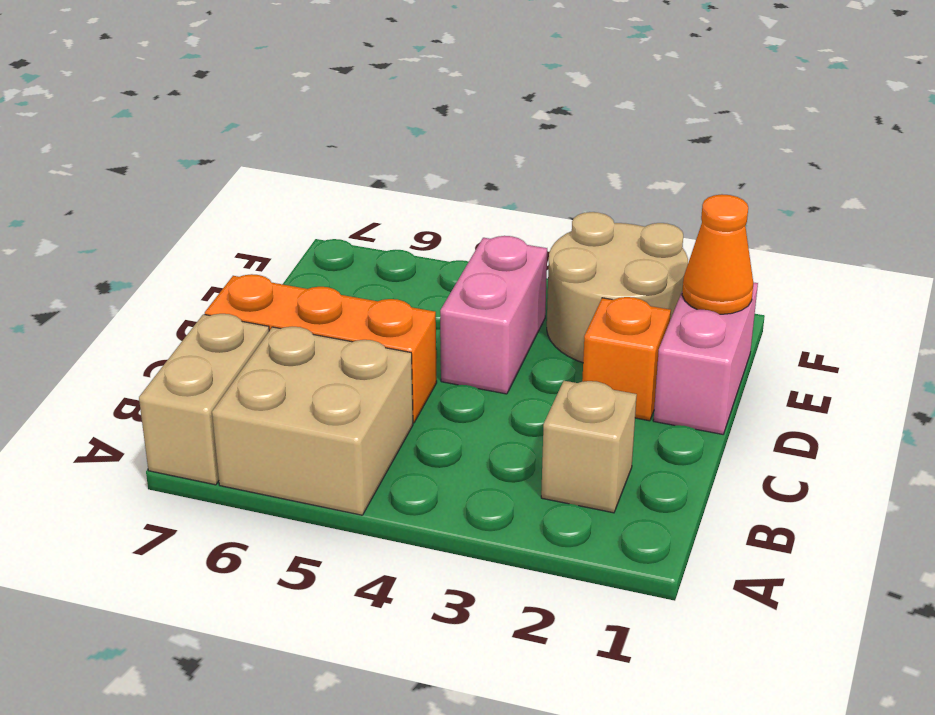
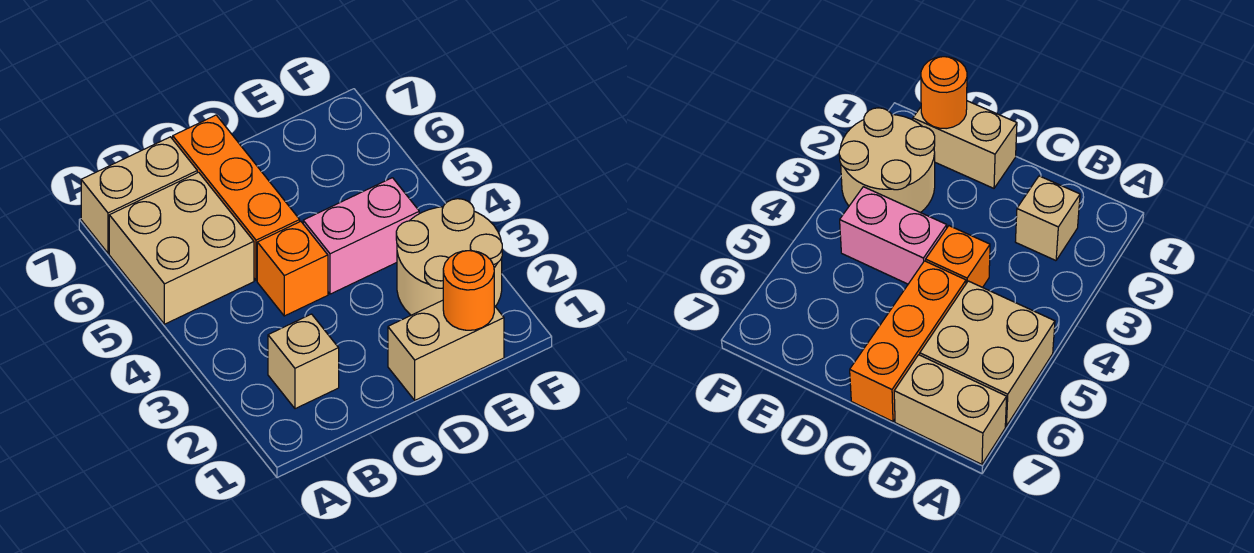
pink brick D1:E1 level 1 -> tan brick D1:E1 level 1
orange brick D2 level 1 -> orange brick C4 level 1
orange cone E1 level 2 -> orange round brick E1 level 2

